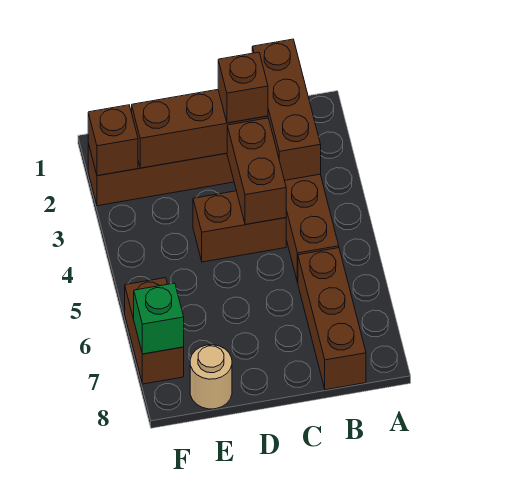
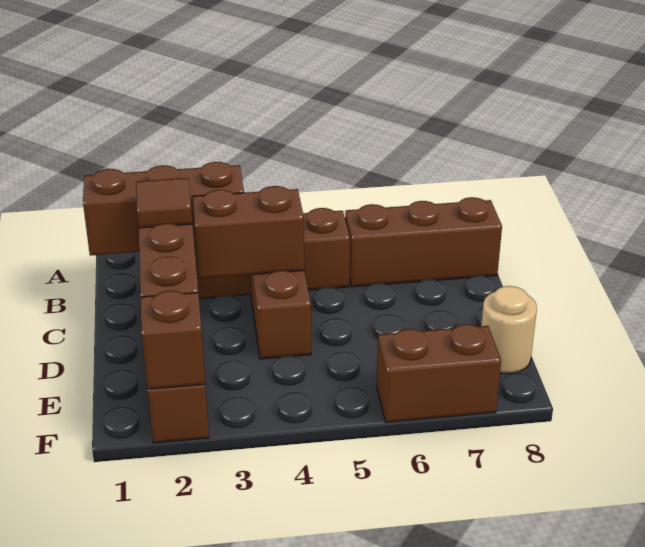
brown brick C2 level 3 -> brown tile C2 level 3
green brick F7 level 2 -> none

